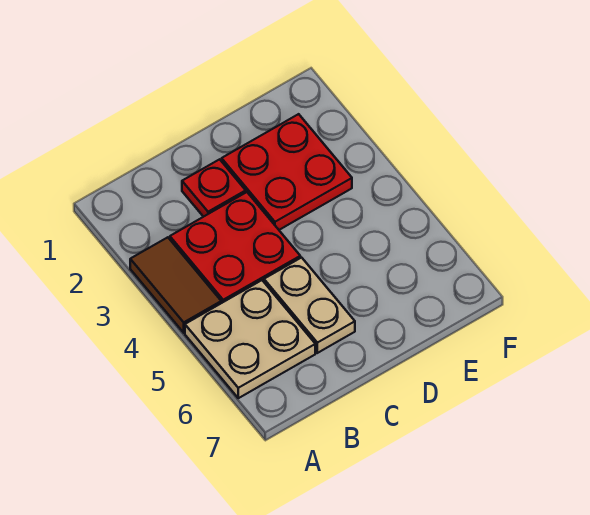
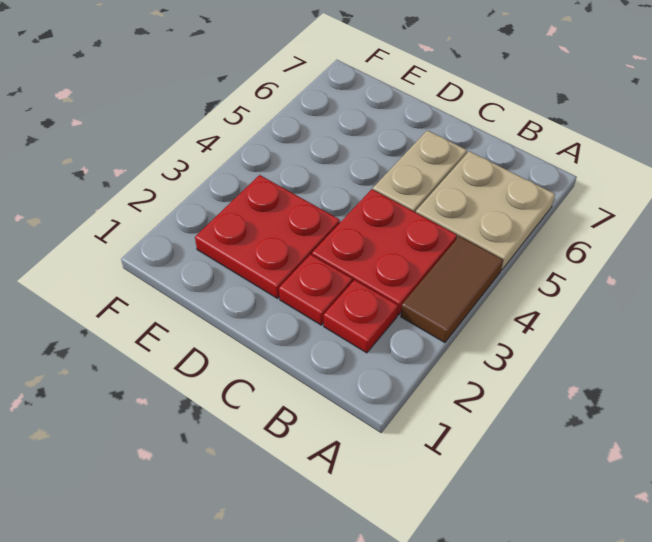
none -> red plate B2 level 1

